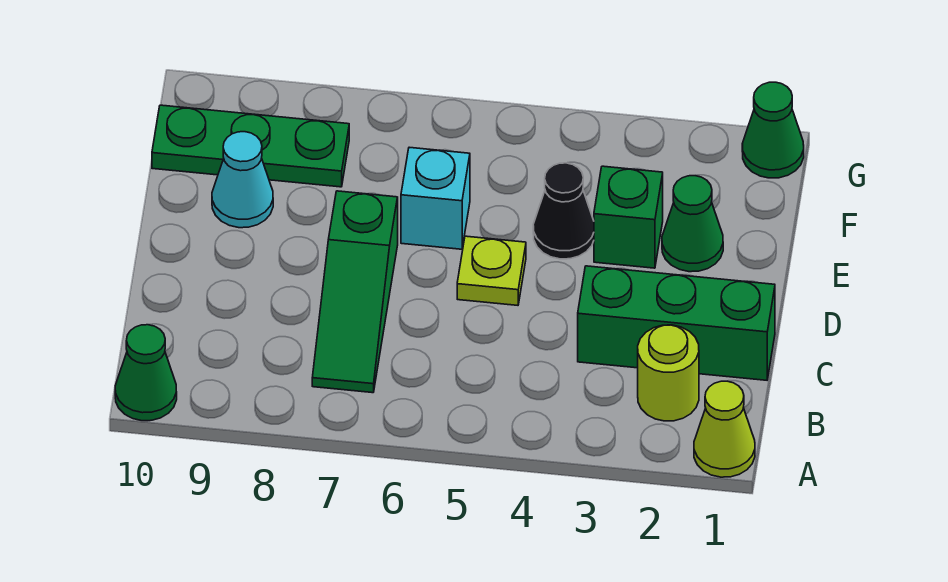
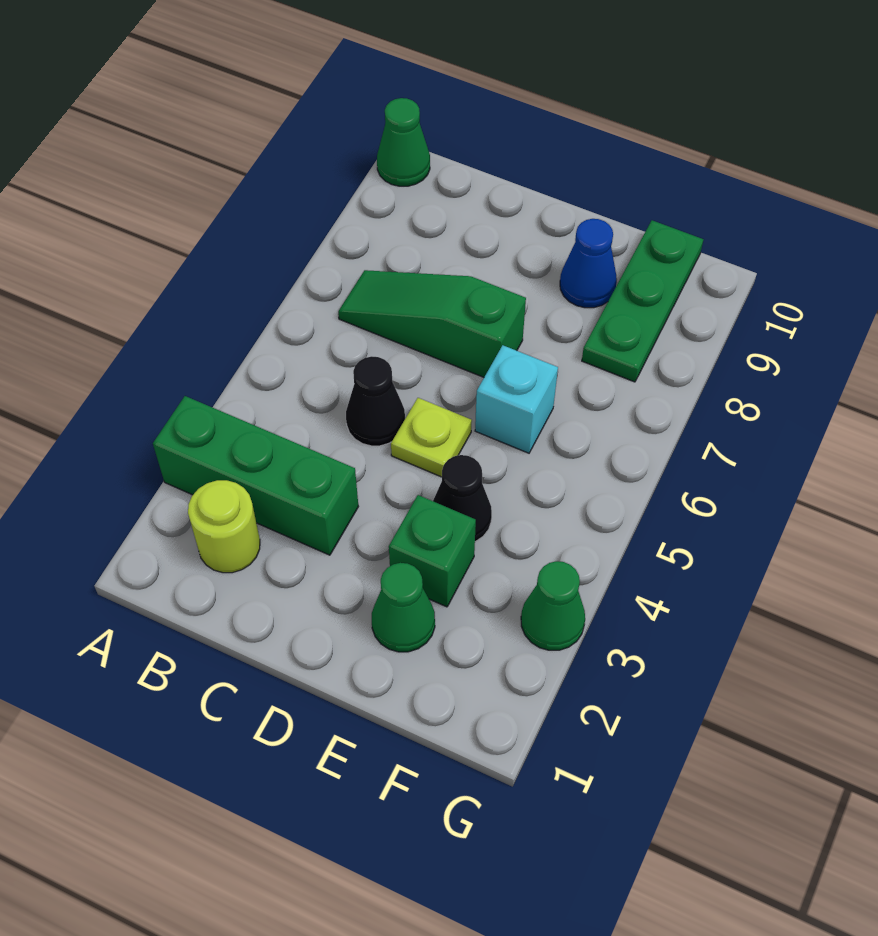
lime cone A1 level 1 -> none
green brick C1:C3 level 1 -> green brick A3:C3 level 1
none -> black cone C5 level 1
cyan cone E9 level 1 -> blue cone E9 level 1
green cone G1 level 1 -> green cone G3 level 1

